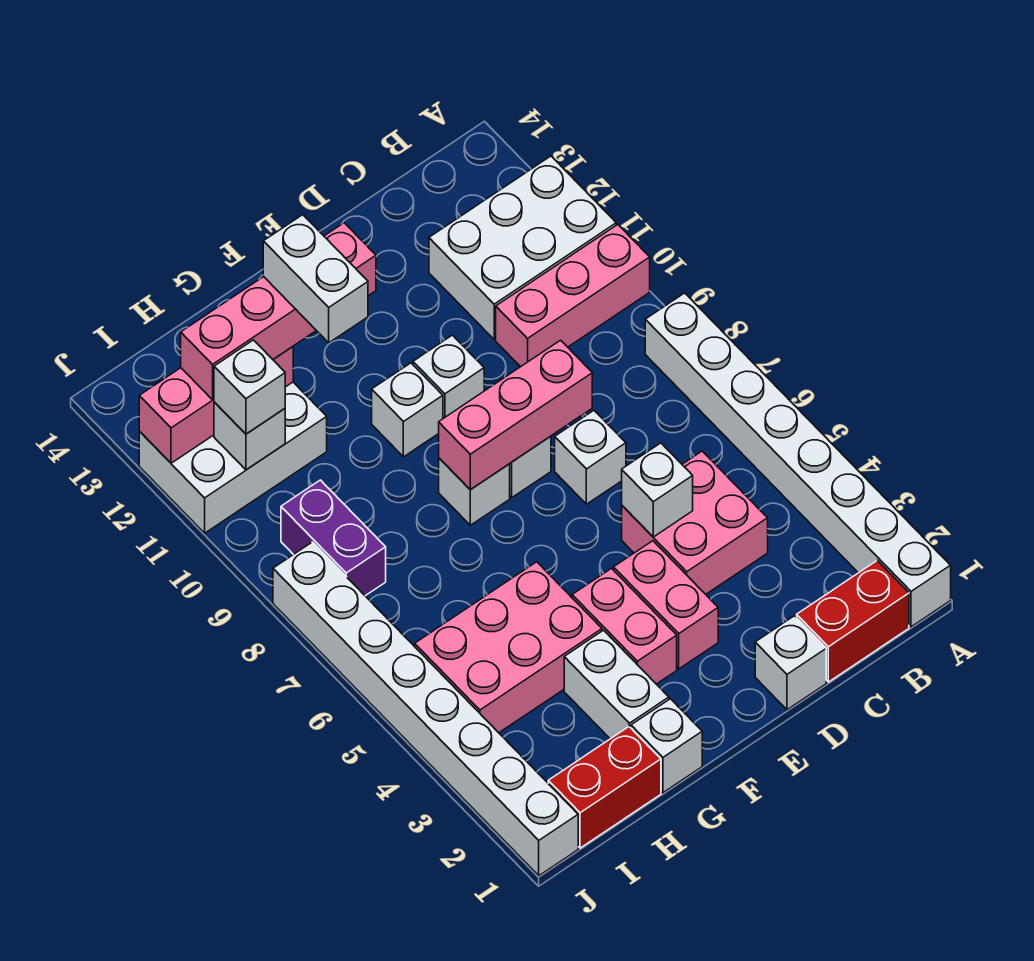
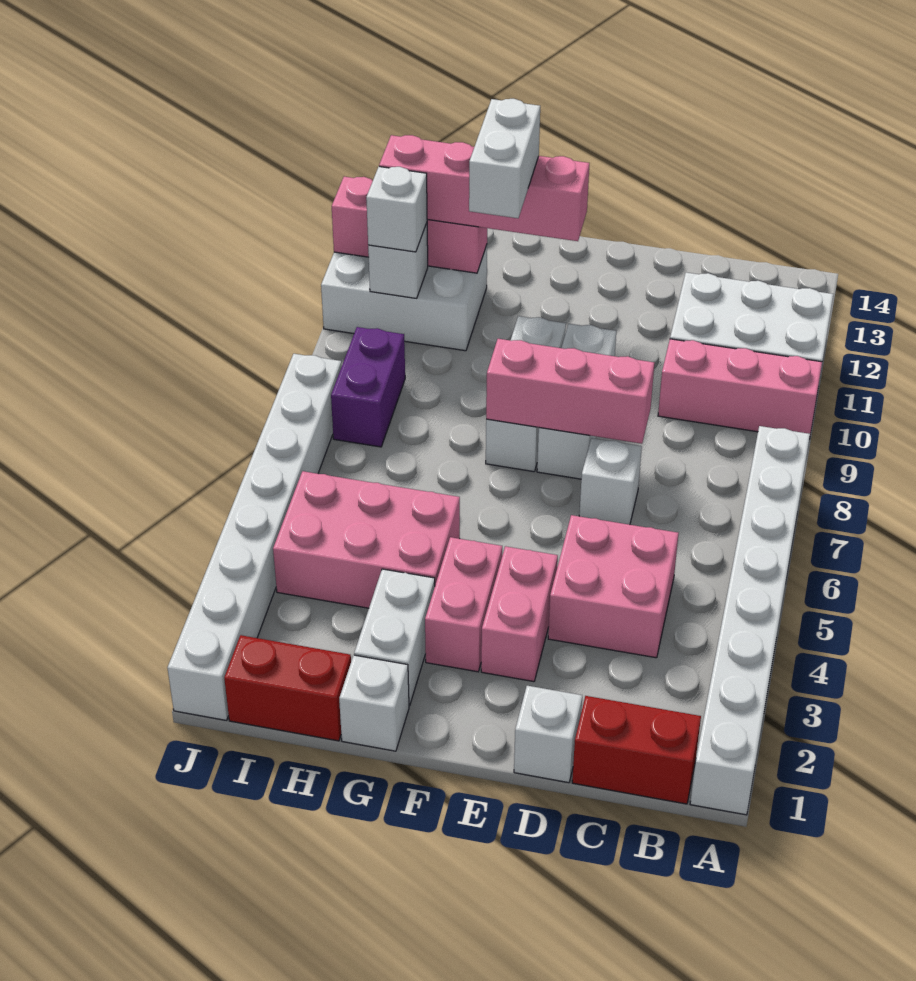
white brick D5 level 2 -> none

